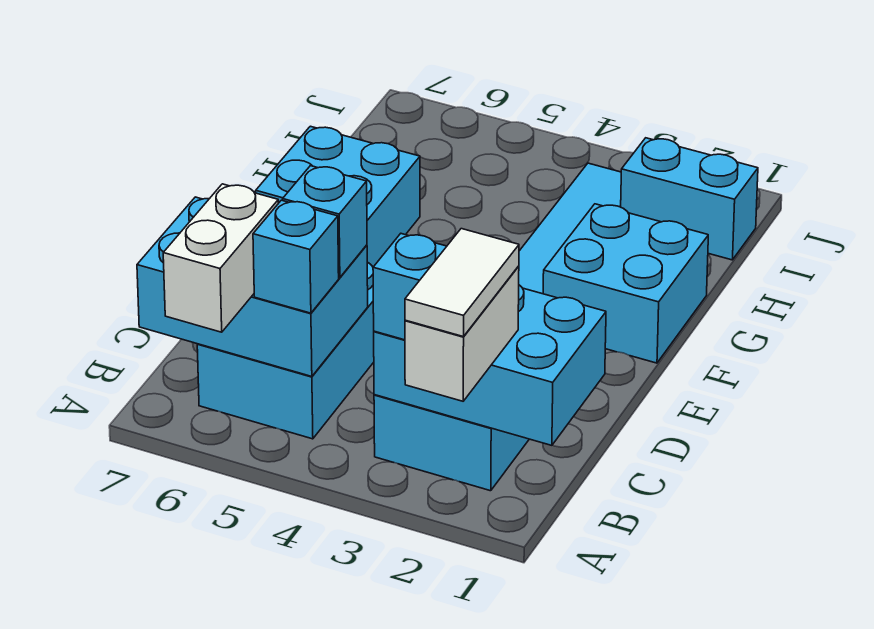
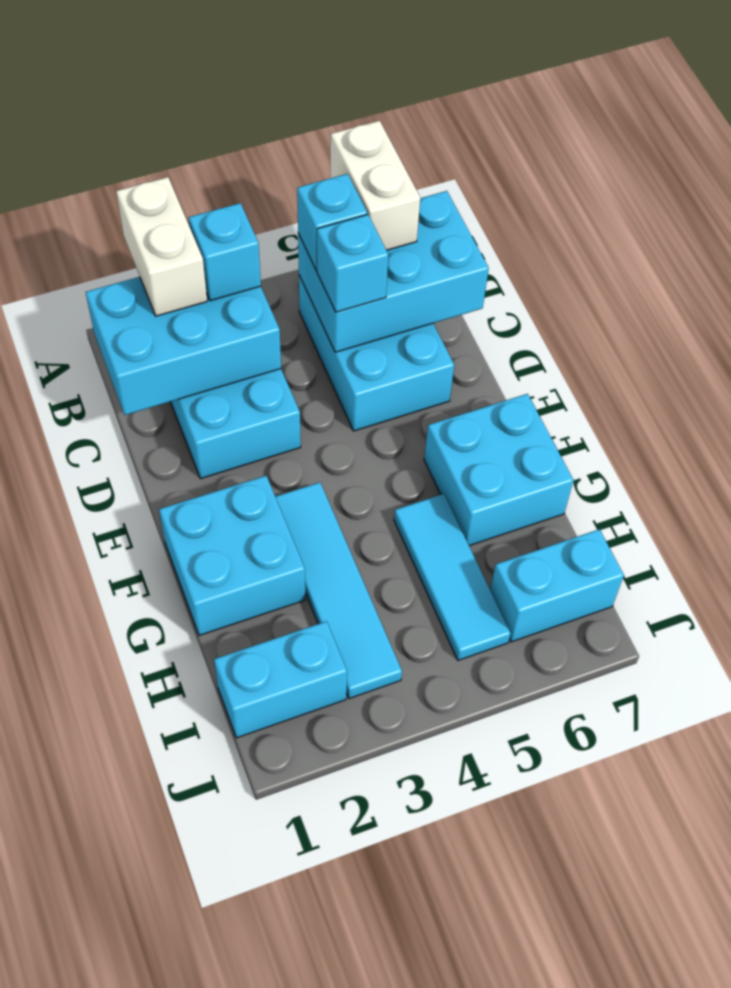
white tile A2:B2 level 4 -> none
none -> cyan tile G5:I5 level 1
none -> cyan brick I6:I7 level 1

